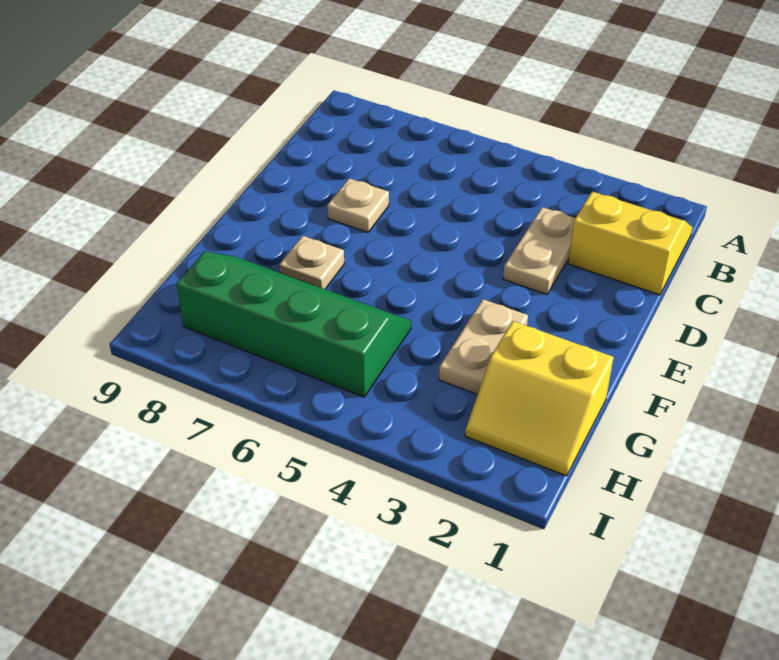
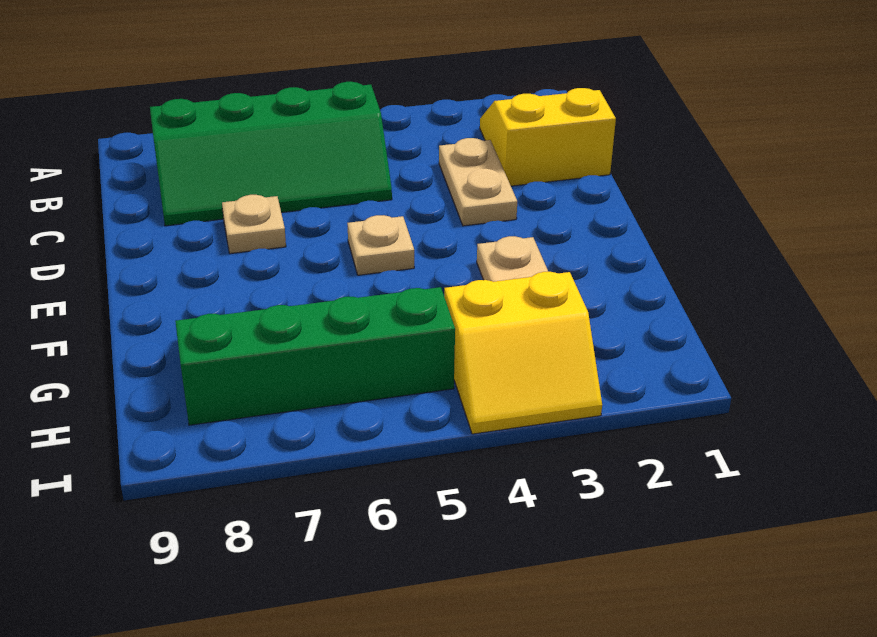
none -> green slope B5:C8 level 1 top B
tan plate F7 level 1 -> tan plate E5 level 1
yellow slope G1:H2 level 1 top G -> yellow slope H3:I4 level 1 top H

